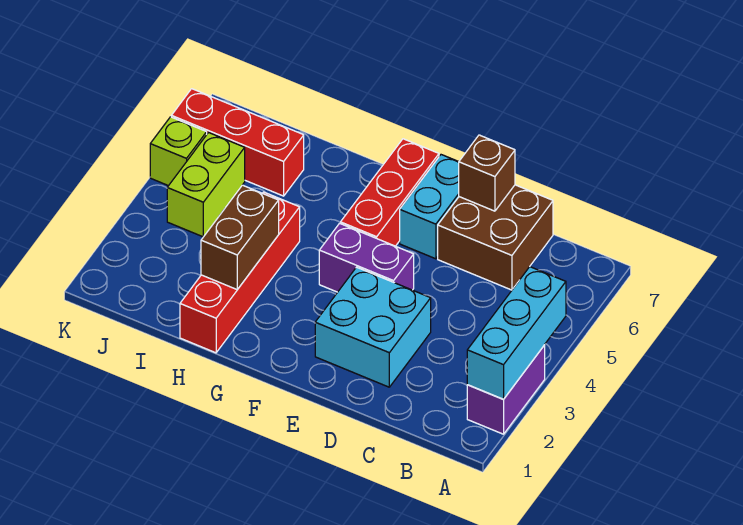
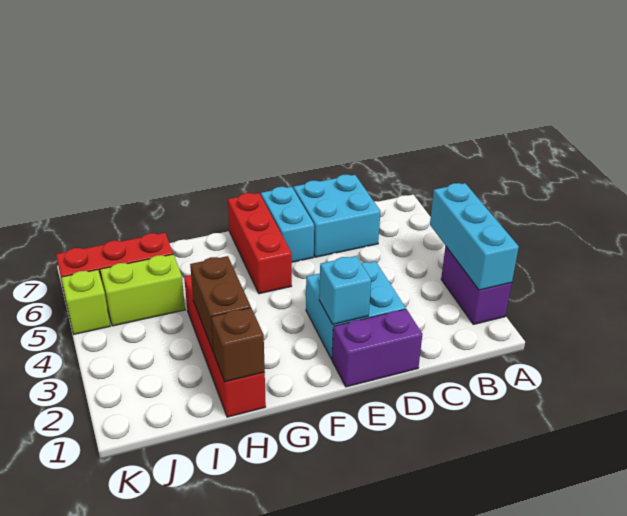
brown brick C6:D7 level 1 -> cyan brick C6:D7 level 1
brown brick D7 level 2 -> brown brick H1 level 2
none -> cyan brick E2 level 2
purple brick E4:F4 level 1 -> purple brick D1:E1 level 1
lime brick J4:J5 level 1 -> lime brick I5:J5 level 1

